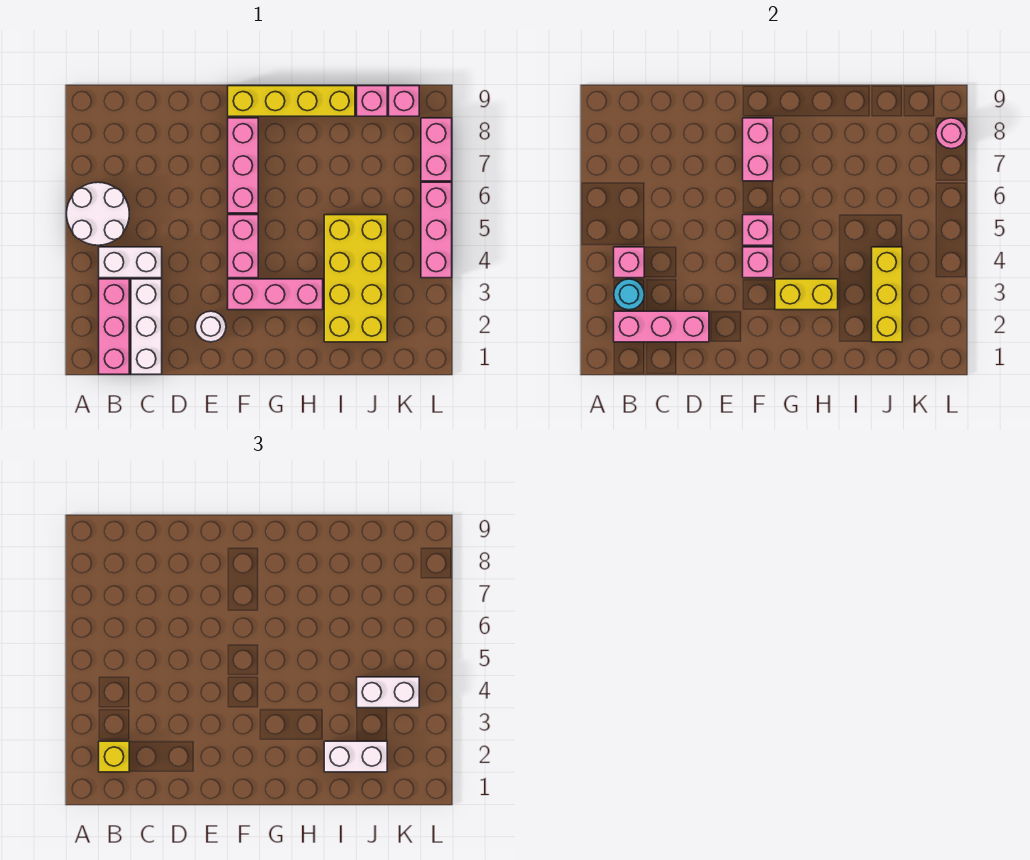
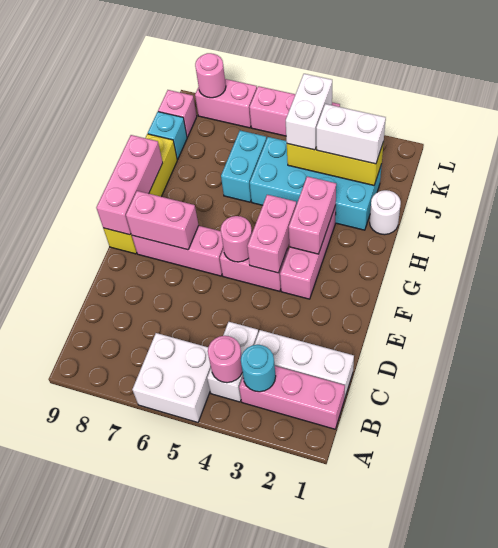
white round brick A5:B6 level 1 -> white brick A5:B6 level 1
pink brick B2:D2 level 2 -> pink brick F9:H9 level 2
yellow brick B2 level 3 -> none
pink brick B4 level 2 -> pink round brick B4 level 2
white round brick E2 level 1 -> white round brick I1 level 1
pink brick F4 level 2 -> pink brick F4:G4 level 2
pink brick F5 level 2 -> pink round brick F5 level 2
yellow brick G3:H3 level 2 -> pink brick G3:H3 level 2
yellow brick I2:J5 level 1 -> cyan brick I2:J5 level 1
white brick I2:J2 level 3 -> white brick J2:J3 level 3
none -> cyan brick I6:J6 level 1
pink brick J9 level 1 -> cyan brick J9 level 1

